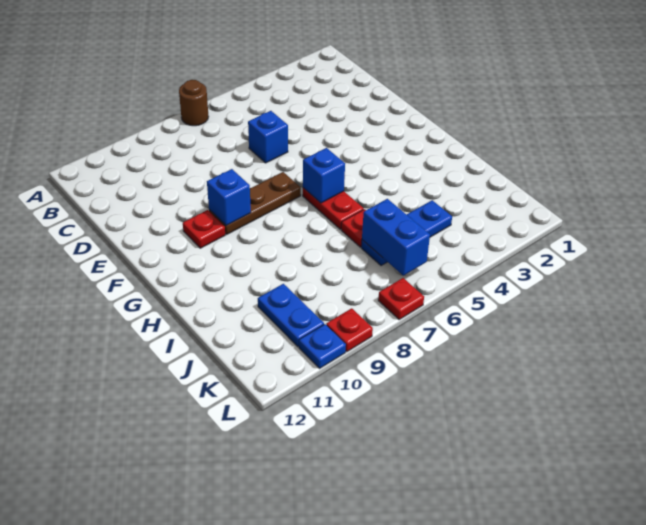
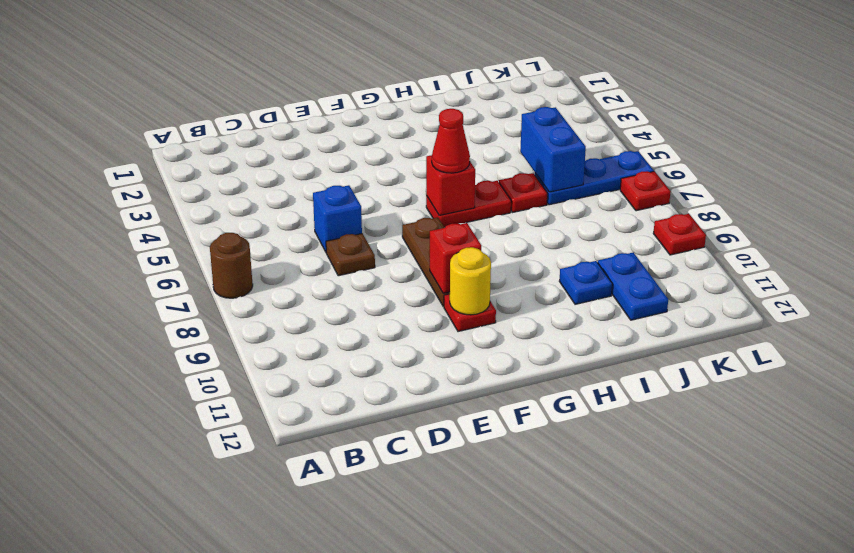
none -> brown plate D7 level 1
blue brick F9 level 2 -> red brick F9 level 2
none -> yellow round brick F10 level 2
blue brick G6 level 2 -> red brick G6 level 2
none -> red cone G6 level 3
blue plate J4:J6 level 1 -> blue plate J6:L6 level 1
blue brick J6:K6 level 2 -> blue brick J5:J6 level 2
blue plate J10:K10 level 1 -> blue plate J10:J11 level 1
blue plate L10 level 1 -> blue plate I10 level 1

